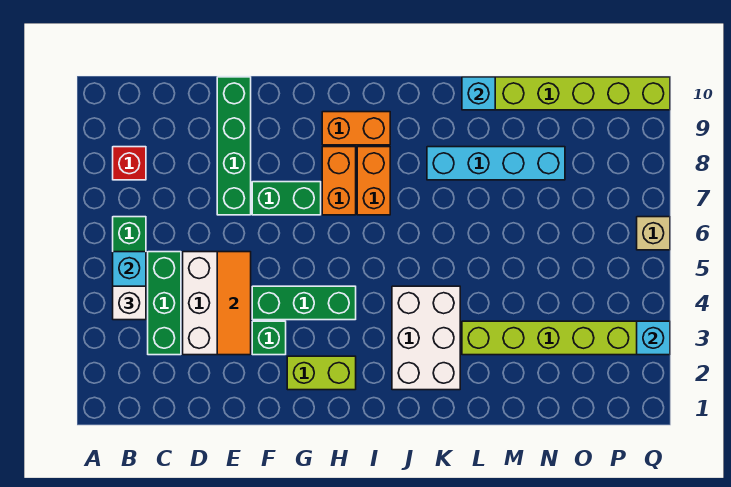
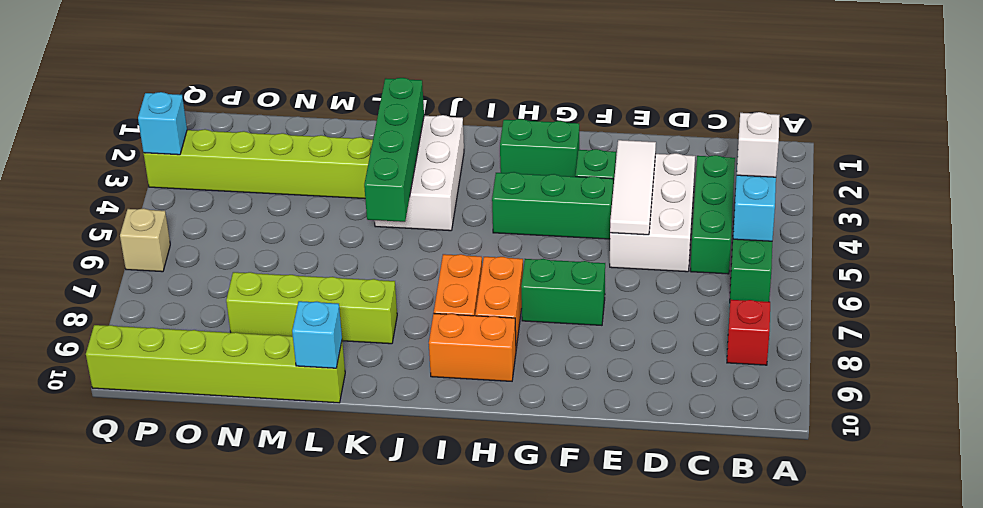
orange tile E3:E5 level 2 -> white tile E3:E5 level 2
green brick E7:E10 level 1 -> green brick K2:K5 level 2
lime brick G2:H2 level 1 -> green brick G2:H2 level 1
cyan brick K8:N8 level 1 -> lime brick K8:N8 level 1

